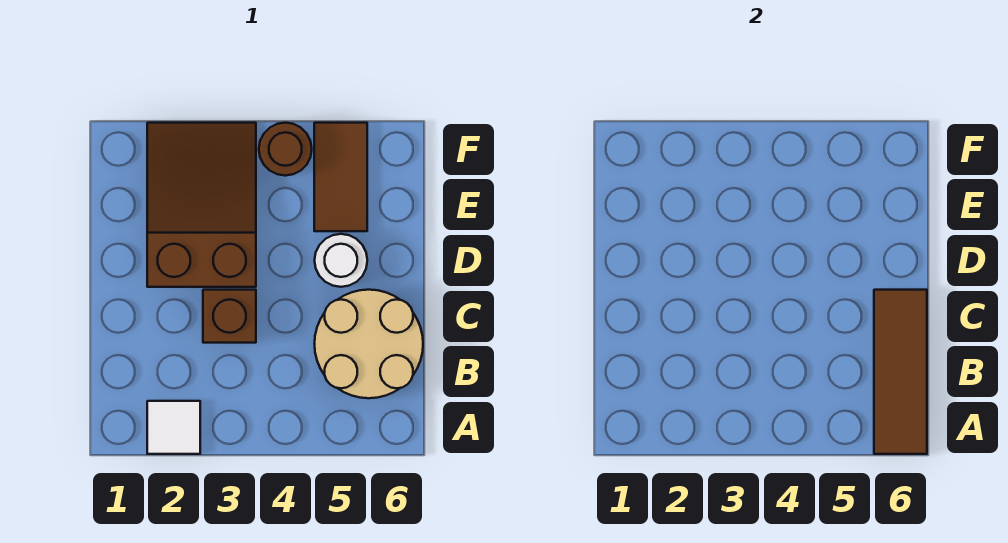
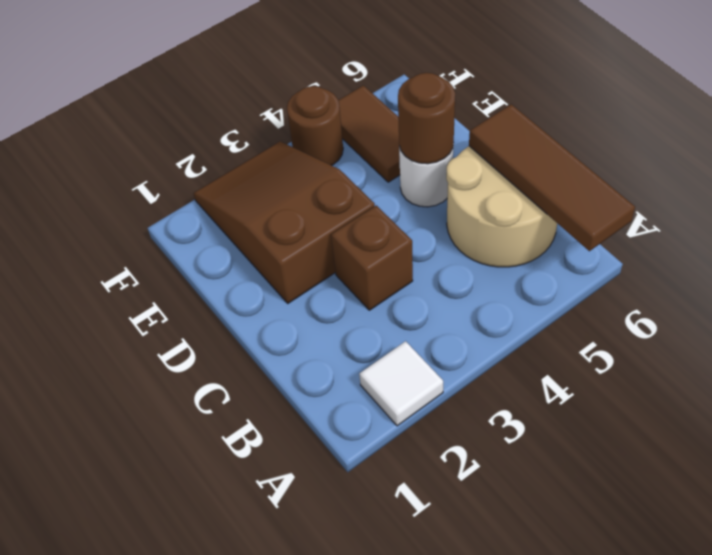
none -> brown round brick D5 level 2

